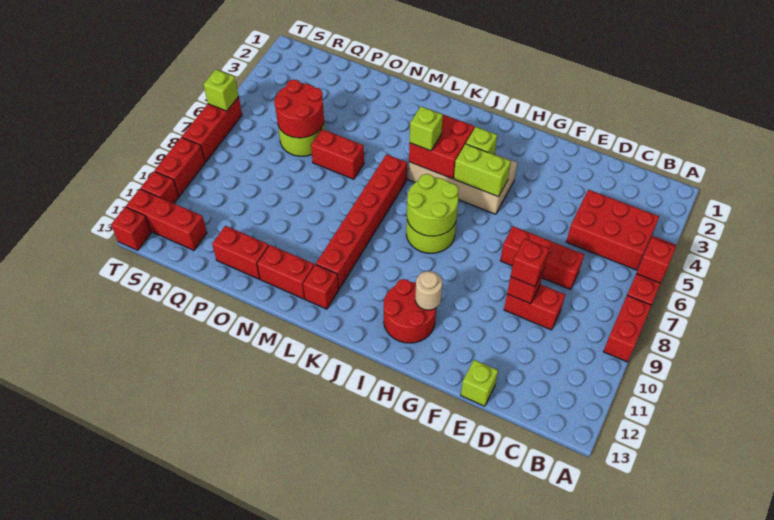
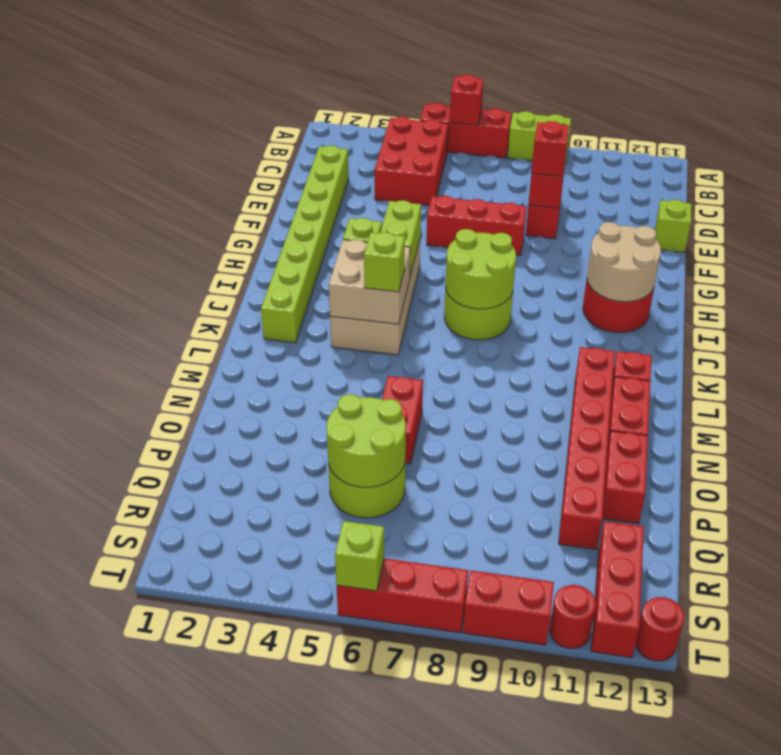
red brick A8:A9 level 1 -> lime brick A8:A9 level 1
none -> lime brick D2:K2 level 1
red brick D7:F7 level 1 -> red brick F6:F8 level 1
tan round brick H11 level 2 -> tan round brick H11:I12 level 2
red brick J4:K5 level 2 -> tan brick J4:K5 level 2
red brick L6:L11 level 1 -> red brick L11:Q11 level 1
red round brick P5:Q6 level 2 -> lime round brick P5:Q6 level 2
red brick T11 level 1 -> red round brick T11 level 1
red brick T13 level 1 -> red round brick T13 level 1

